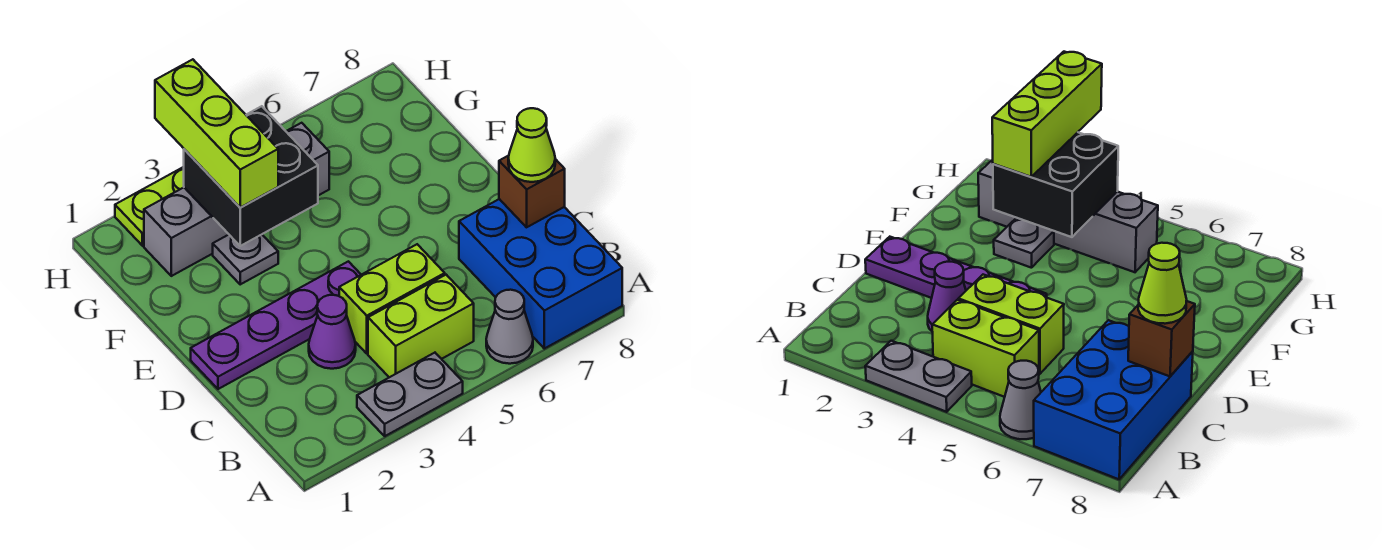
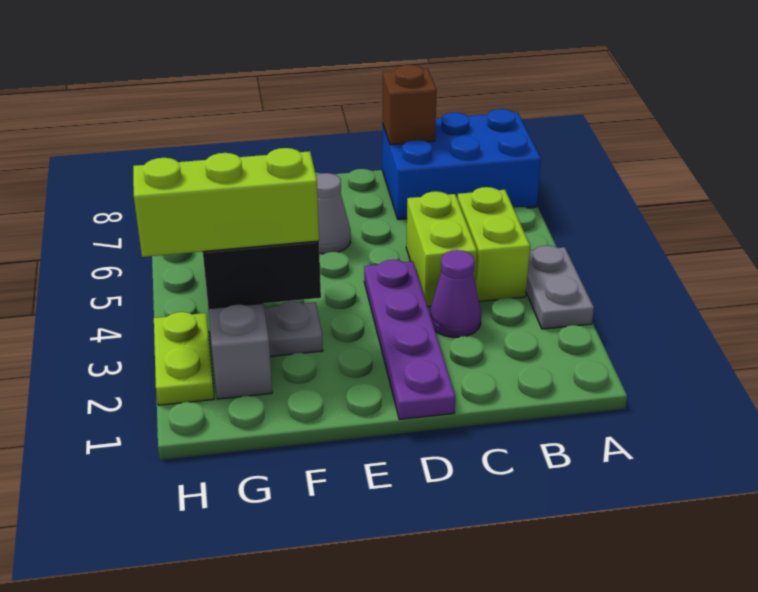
grey cone A6 level 1 -> grey cone E6 level 1
lime cone C8 level 3 -> none

